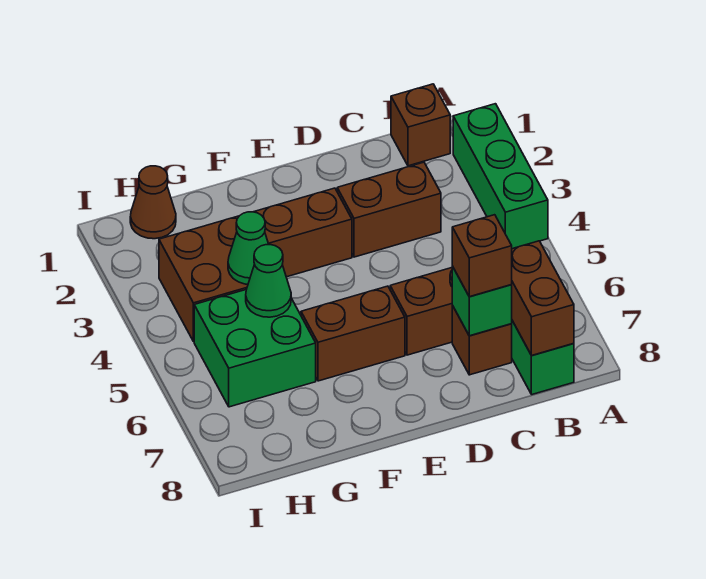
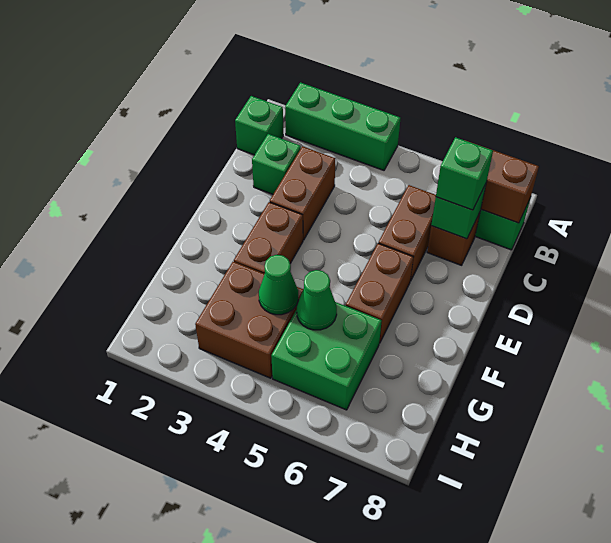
brown brick B1 level 1 -> green brick B1 level 1
none -> green brick C2 level 1
brown brick C7 level 3 -> green brick C7 level 3
brown cone H1 level 1 -> none

